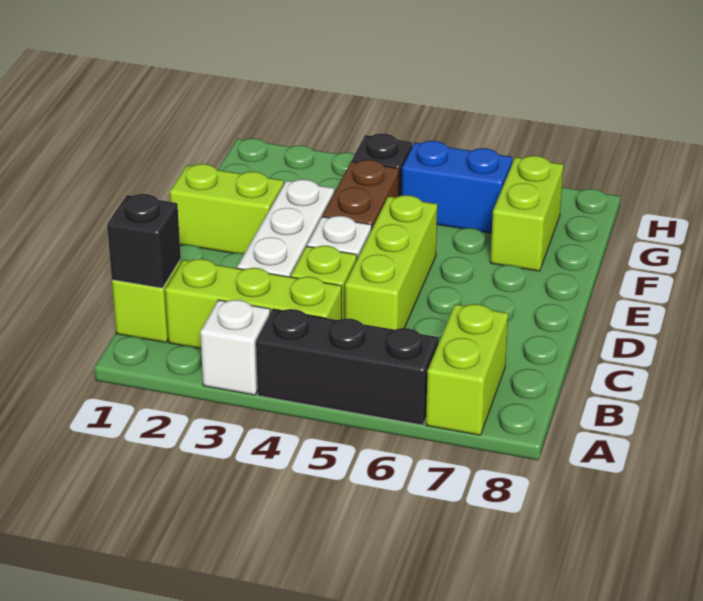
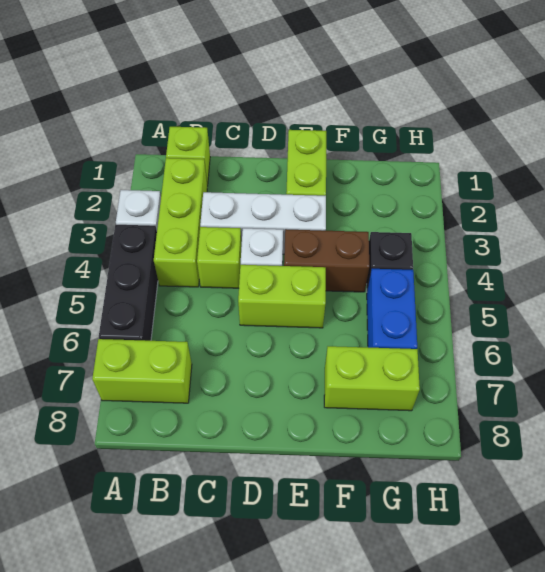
black brick B1 level 2 -> none
lime brick C5:E5 level 1 -> lime brick D5:E5 level 1

